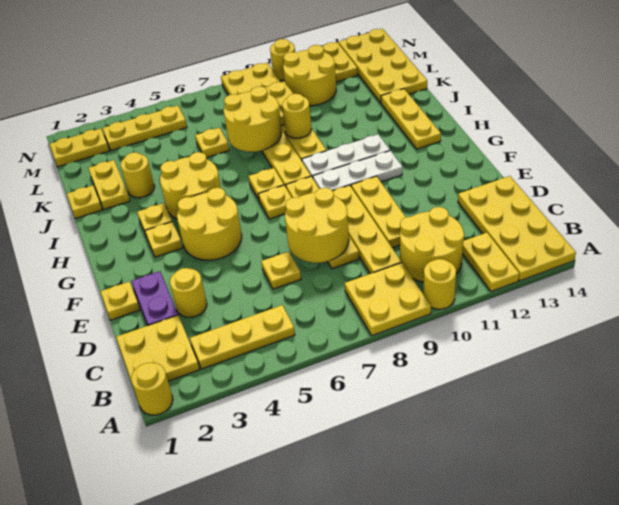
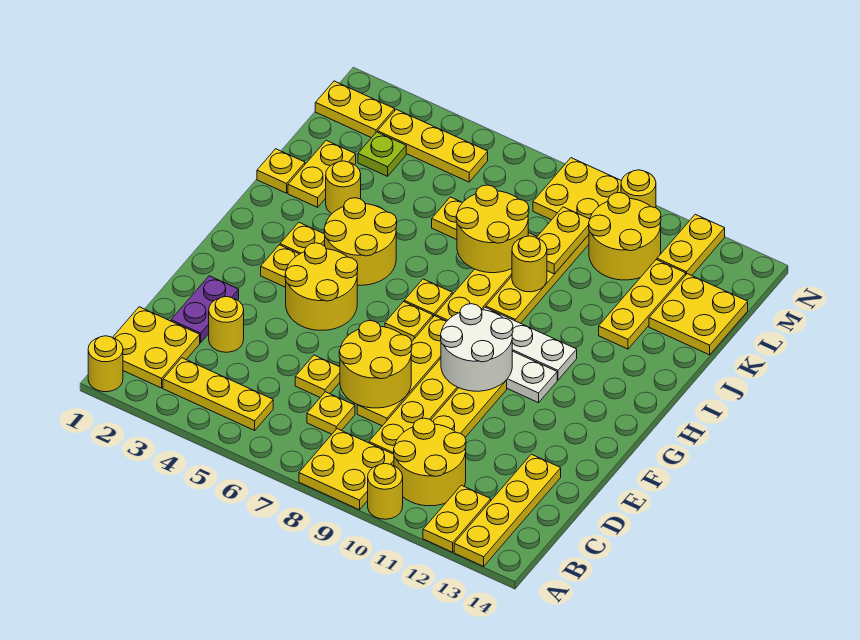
yellow plate A13:D14 level 1 -> yellow plate A13:D13 level 1
yellow plate E1 level 1 -> yellow plate C7 level 1
none -> white round brick F9:G10 level 2
yellow plate H13:J13 level 1 -> yellow plate J12:L12 level 1
yellow plate K13:N14 level 1 -> yellow plate K13:L14 level 1
none -> lime plate L3 level 1

